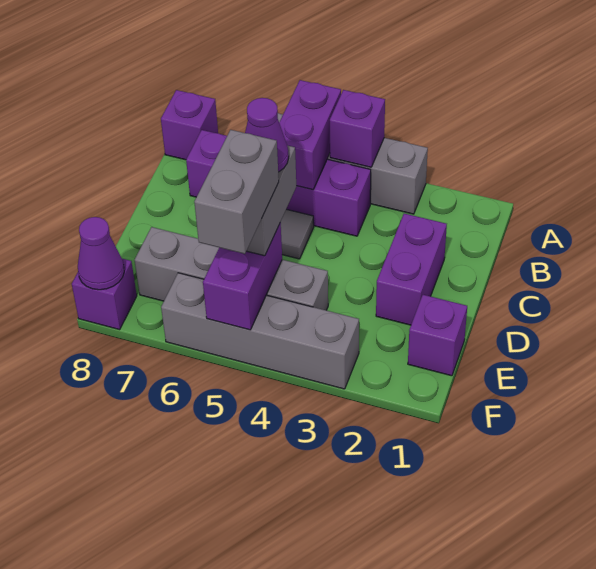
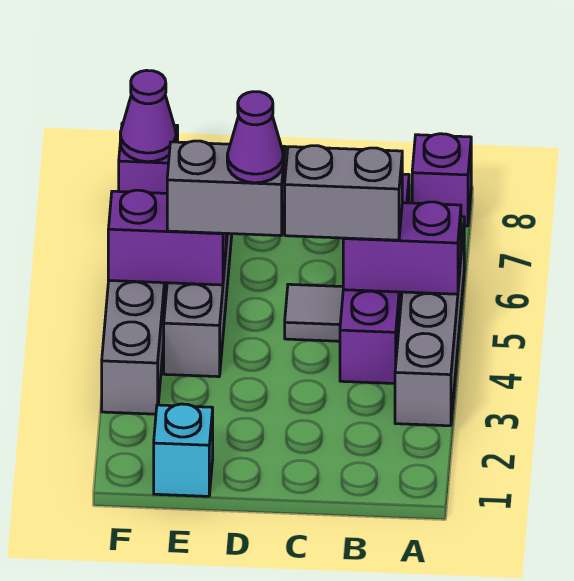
purple brick A4 level 2 -> none
purple brick C2:D2 level 1 -> none
purple brick E1 level 1 -> cyan brick E1 level 1
grey brick E5:F5 level 4 -> grey brick B5:C5 level 3

